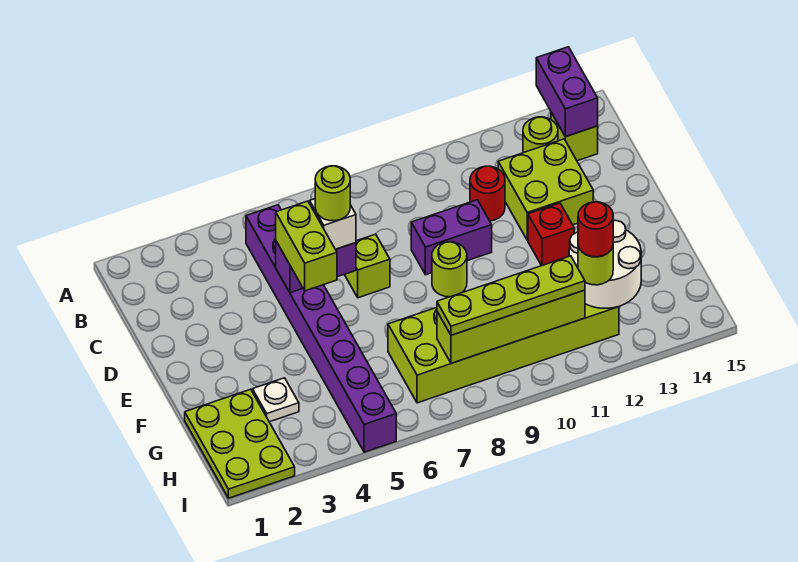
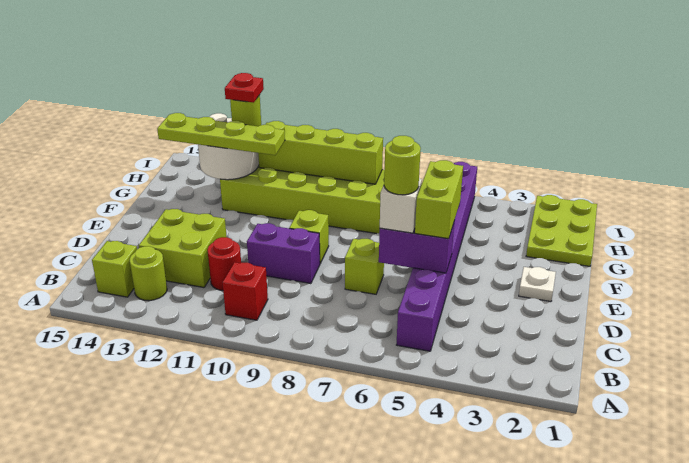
purple brick A14:B14 level 2 -> none
lime round brick E9 level 1 -> lime brick E9 level 1
red brick E12 level 1 -> red brick B10 level 1
white plate G3 level 1 -> white plate E2 level 1
lime plate H8:H11 level 3 -> lime plate G11:G14 level 3
red round brick H12 level 4 -> red plate H12 level 4

